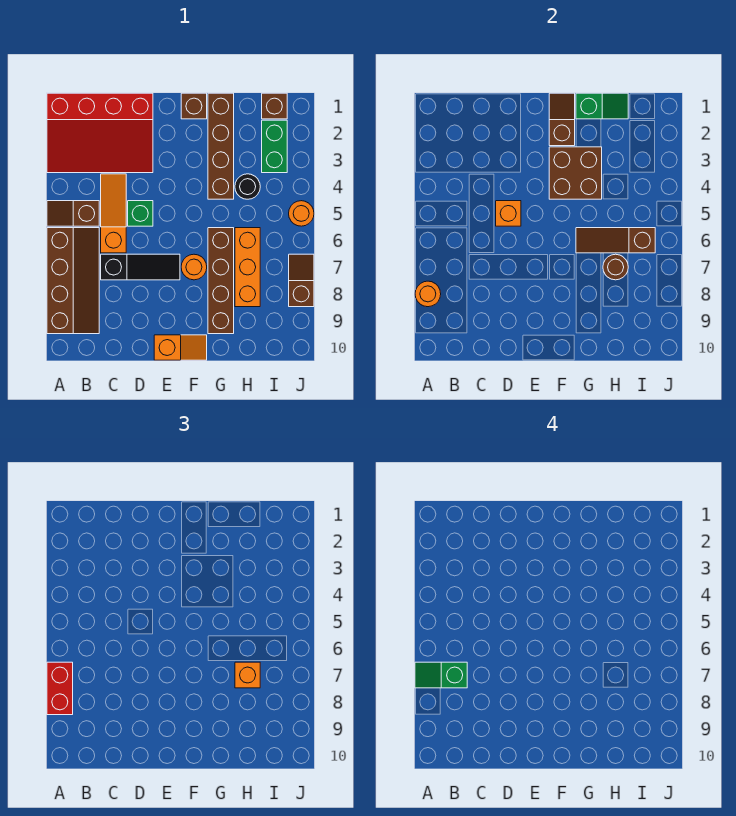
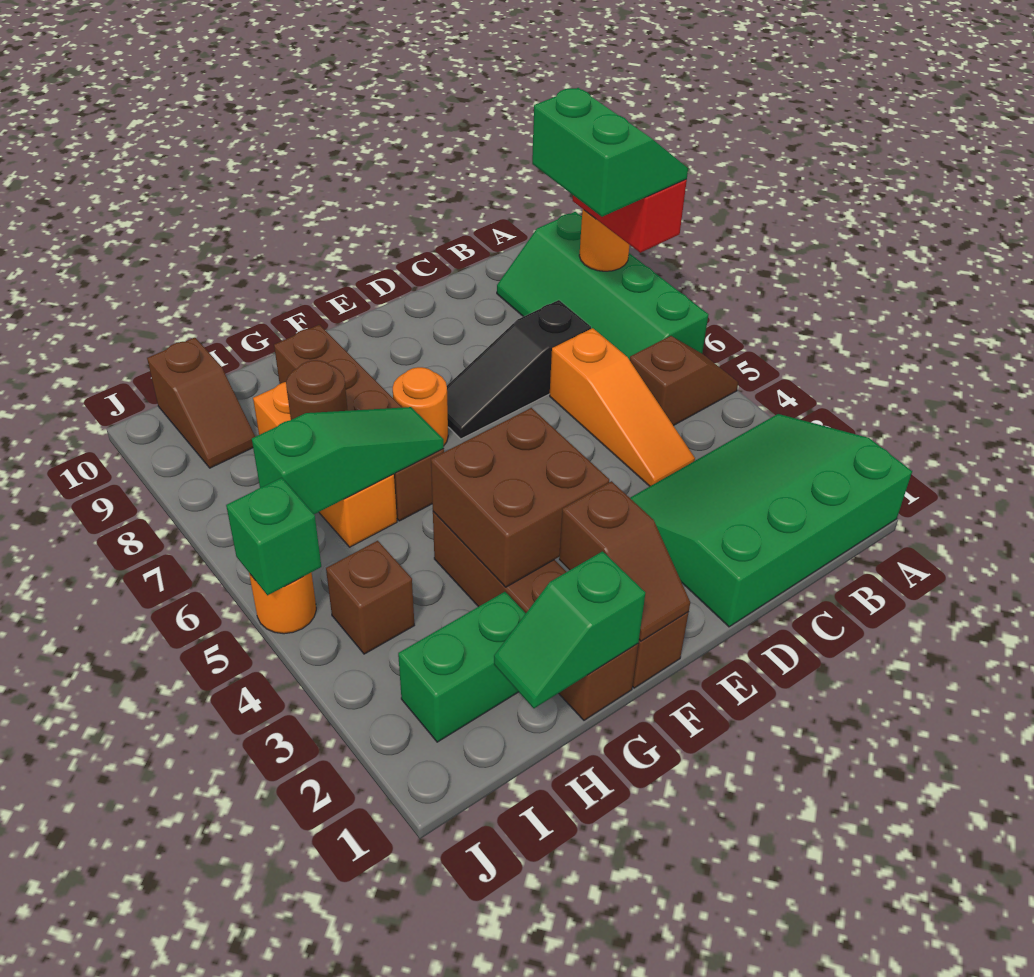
red slope A1:D3 level 1 top 1 -> green slope A1:D3 level 1 top 1
brown slope A6:B9 level 1 top A -> green slope A6:B9 level 1 top A
green slope A7:B7 level 4 top B -> green slope A7:B8 level 4 top B
green brick D5 level 1 -> green brick J5 level 2
orange brick D5 level 2 -> none
orange slope E10:F10 level 1 top E -> none
brown slope G6:I6 level 2 top I -> green slope G6:I6 level 2 top I
black round brick H4 level 1 -> none
orange brick H7 level 3 -> none
brown brick I1 level 1 -> brown brick I4 level 1
green brick I2:I3 level 1 -> green brick H2:I2 level 1
brown slope J7:J8 level 1 top 8 -> brown slope I9:I10 level 1 top 10

